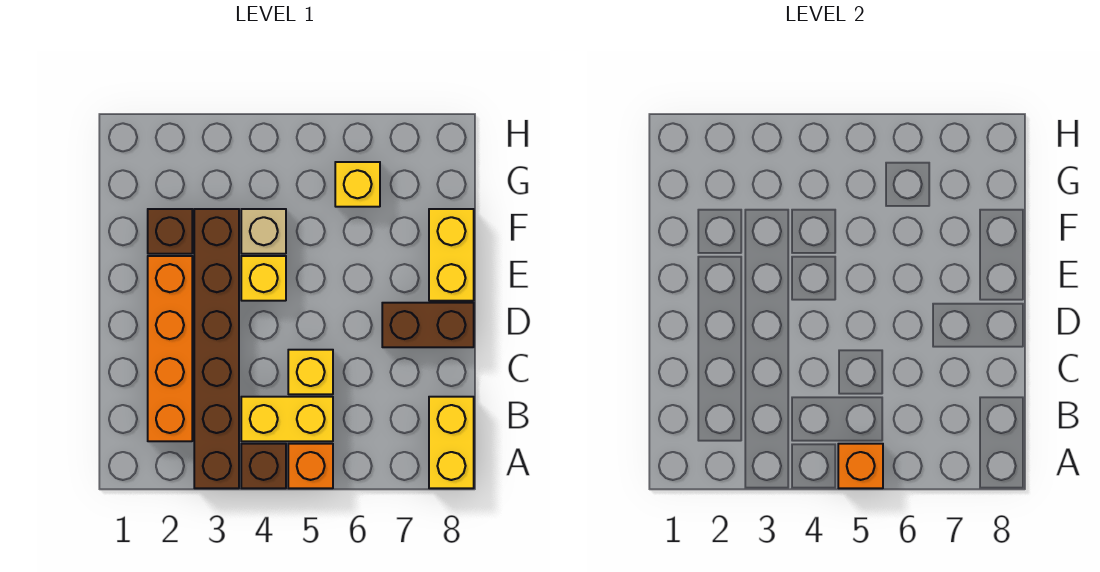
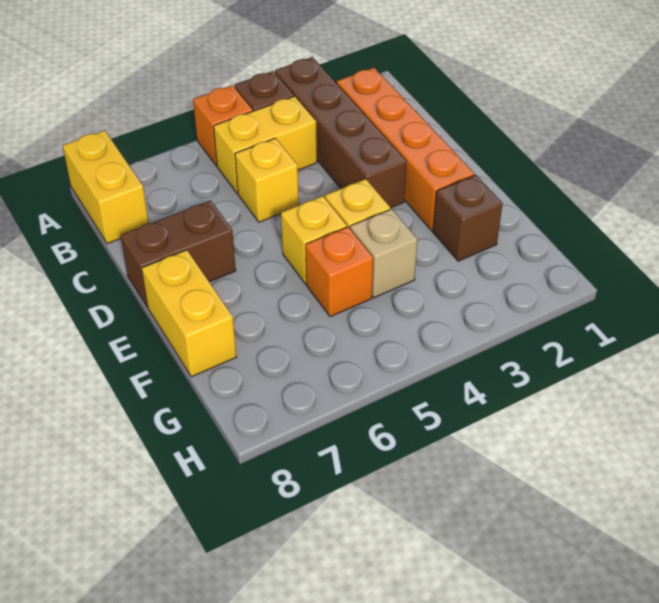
brown brick A3:F3 level 1 -> brown brick A3:D3 level 1
orange brick A5 level 2 -> orange brick F5 level 1
yellow brick G6 level 1 -> yellow brick E5 level 1

